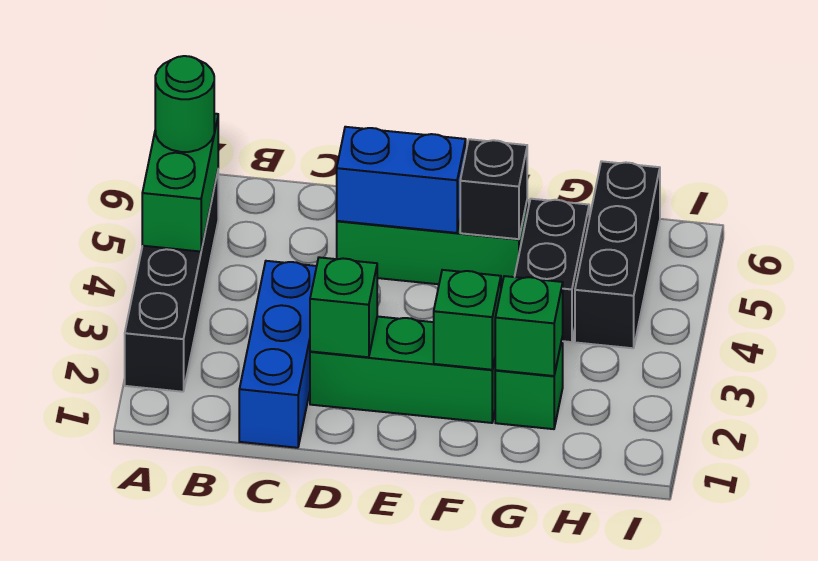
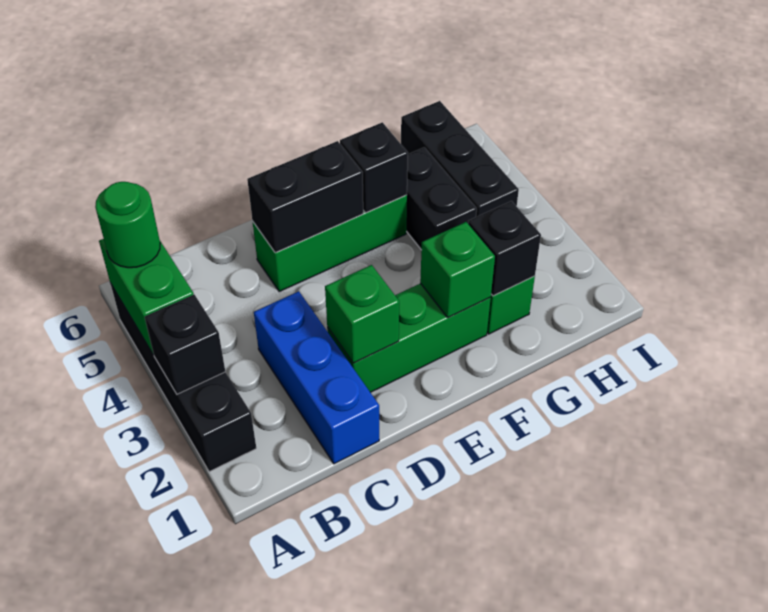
none -> black brick A3 level 2
blue brick D5:E5 level 2 -> black brick D5:E5 level 2
green brick G2 level 2 -> black brick G2 level 2

